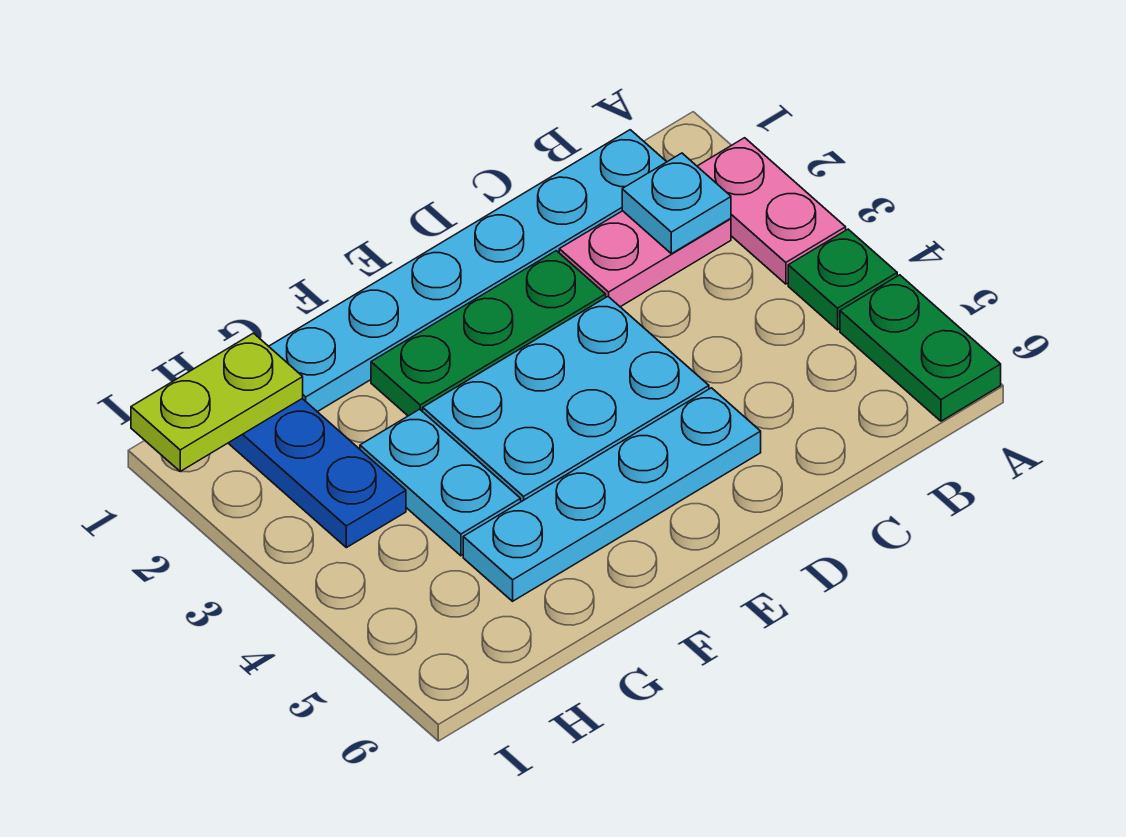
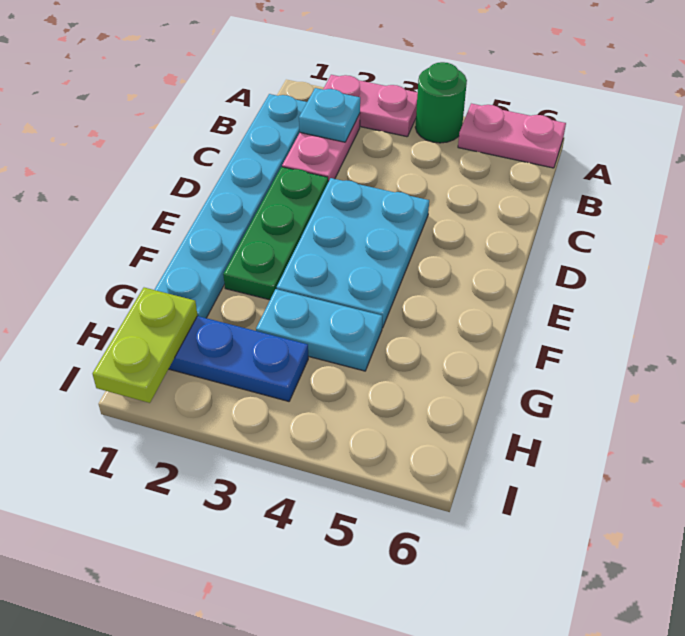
green plate A4 level 1 -> green round brick A4 level 1
green plate A5:A6 level 1 -> pink plate A5:A6 level 1
cyan plate D5:G5 level 1 -> none

